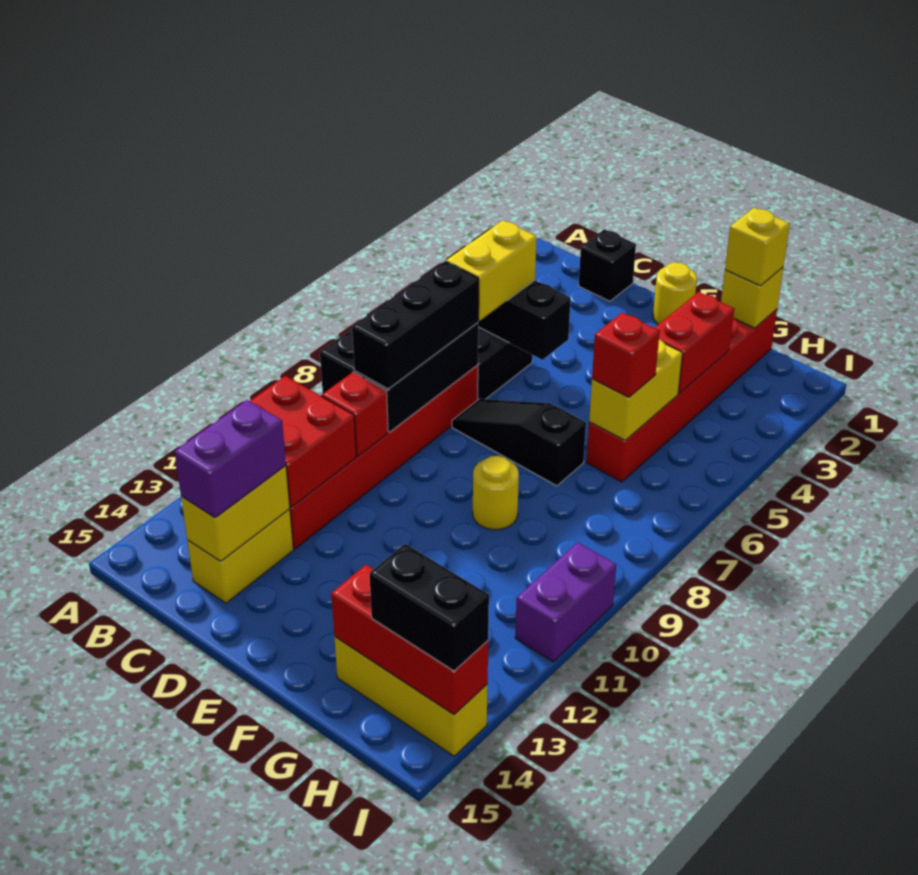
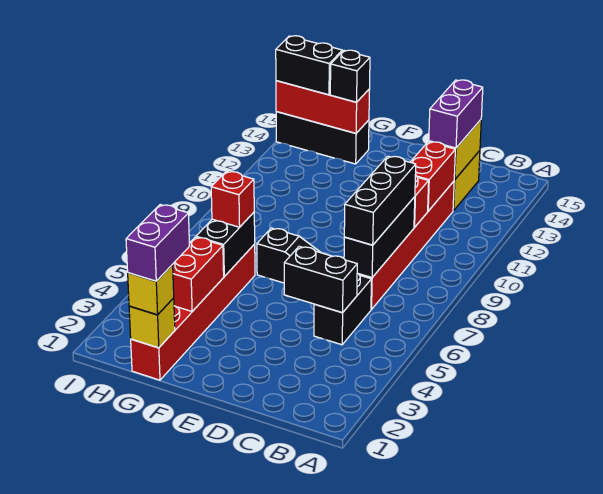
black brick B7:C9 level 2 -> black brick C7:C9 level 2
red brick B11:C12 level 2 -> red brick C11:C12 level 2
black brick C1 level 1 -> black brick G14 level 3
yellow brick C5:C6 level 3 -> none
yellow round brick E1 level 1 -> none
yellow round brick F9 level 1 -> none
yellow brick G5:G6 level 2 -> black brick G5:G6 level 2
yellow brick G14:I14 level 1 -> black brick G14:I14 level 1
purple brick I10:I11 level 1 -> purple brick G1:G2 level 4

